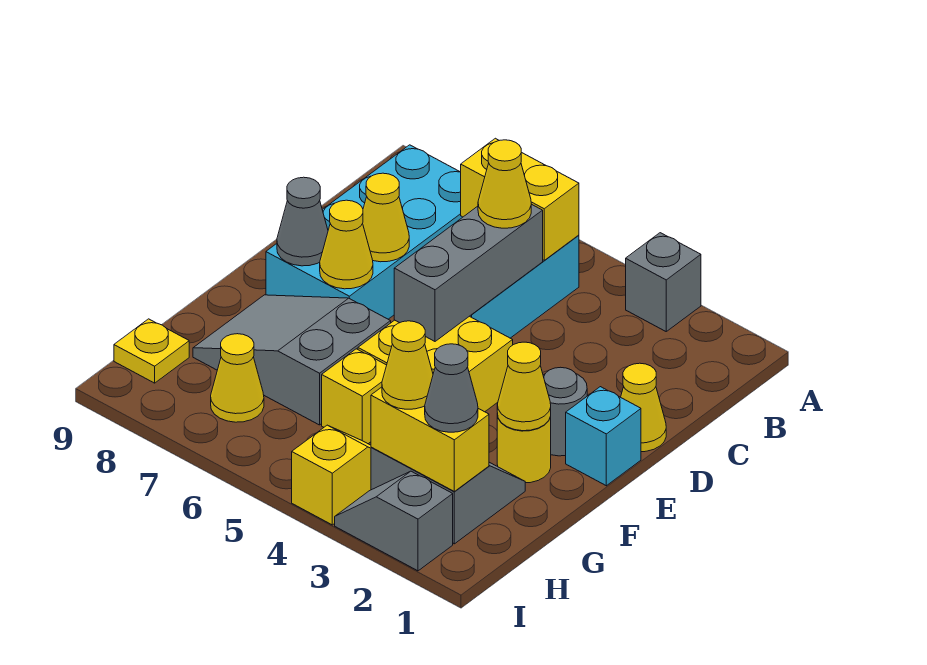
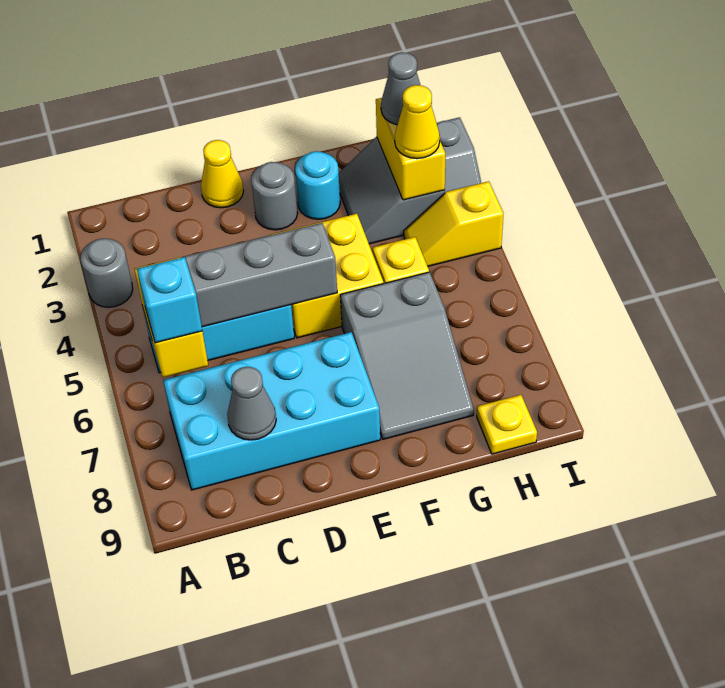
grey brick A3 level 1 -> grey round brick A3 level 1
yellow cone C5 level 3 -> none
yellow cone D7 level 2 -> none
cyan brick E1 level 1 -> cyan brick B6 level 3
yellow cone E7 level 2 -> none
grey cone E8 level 2 -> grey cone C8 level 2
yellow round brick F2 level 1 -> cyan round brick F2 level 1
yellow cone F2 level 2 -> none
yellow cone H7 level 1 -> none

